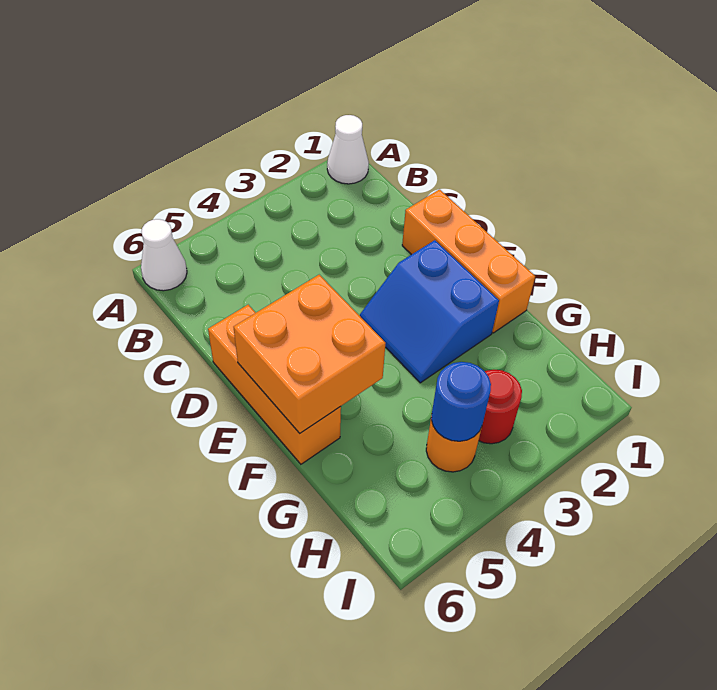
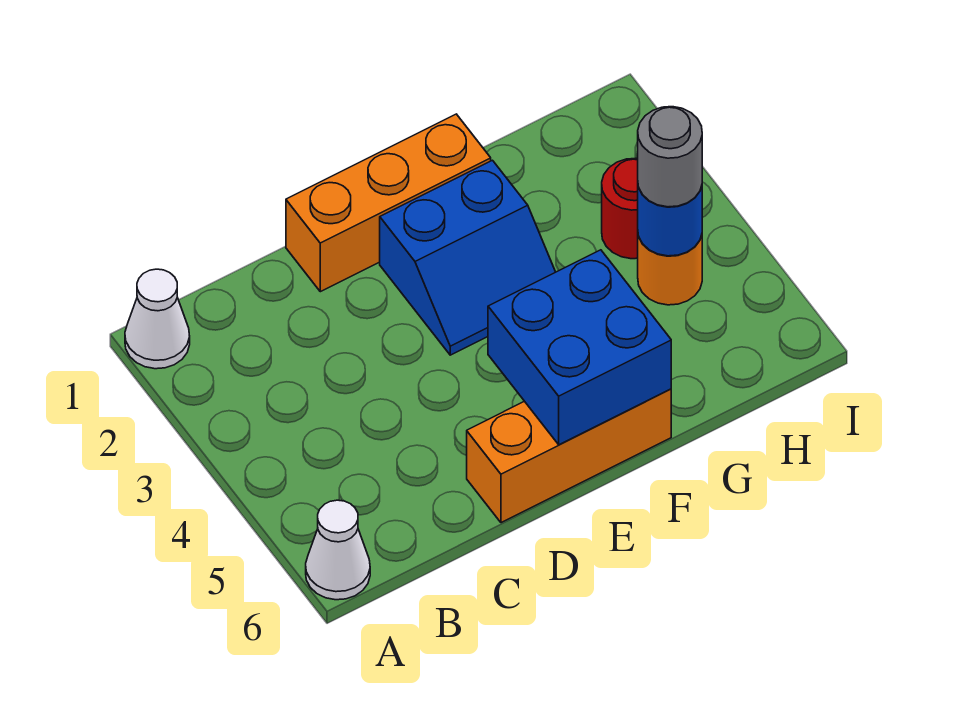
orange brick E5:F6 level 2 -> blue brick E5:F6 level 2
none -> grey round brick H4 level 3

